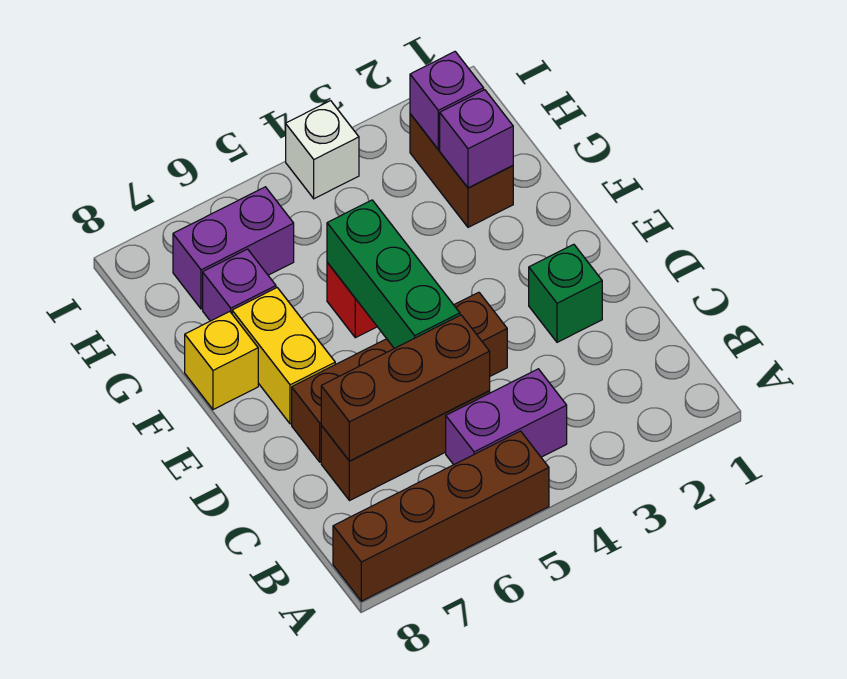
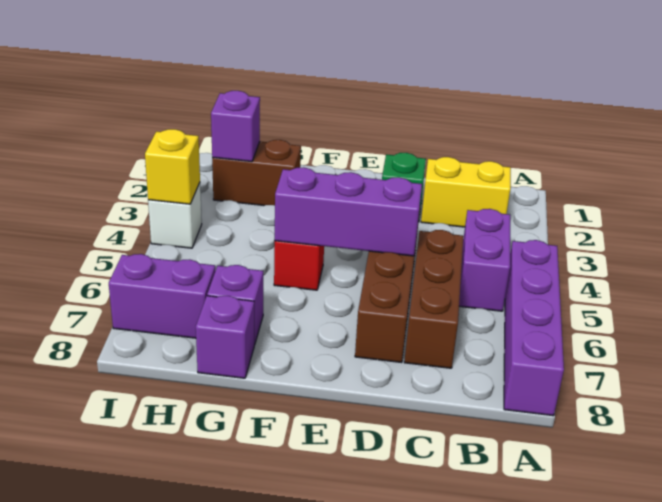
brown brick A5:A8 level 1 -> purple brick A5:A8 level 1
brown brick C5:C7 level 2 -> none
green brick D5:F5 level 2 -> purple brick D5:F5 level 2
yellow brick E7:F7 level 1 -> yellow brick B2:C2 level 1
yellow brick F8 level 1 -> yellow brick I4 level 2
purple brick G2 level 2 -> purple brick G8 level 1
purple brick H6:H7 level 1 -> purple brick H7:I7 level 1

